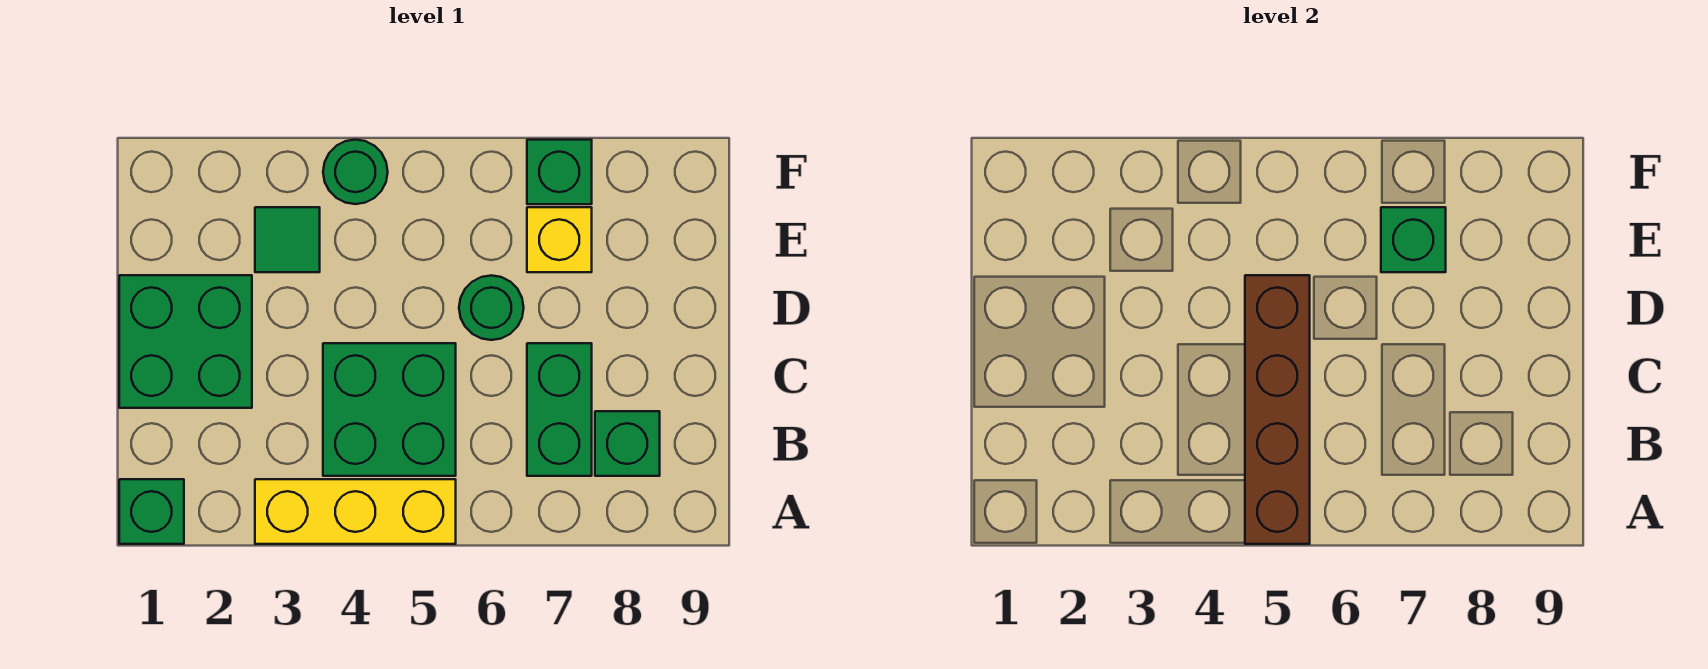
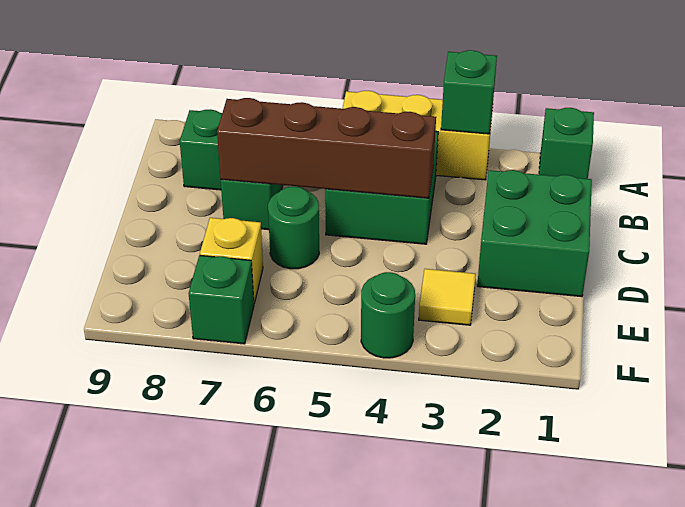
brown brick A5:D5 level 2 -> brown brick C4:C7 level 2
green tile E3 level 1 -> yellow tile E3 level 1
green brick E7 level 2 -> green brick A3 level 2

